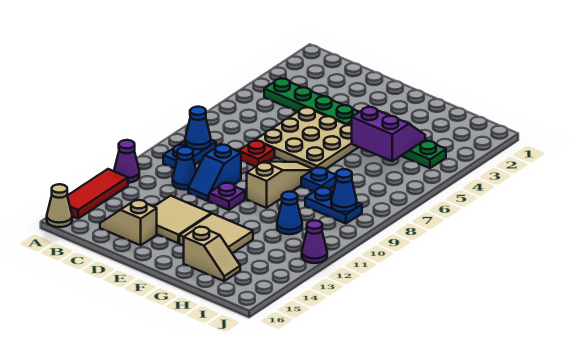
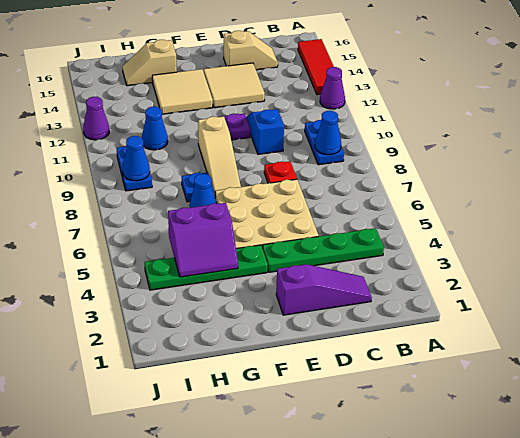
tan cone A16 level 1 -> none
none -> purple slope C2:E2 level 1 top E
blue cone C11 level 1 -> blue cone G7 level 1
blue plate H9:I9 level 1 -> blue plate I9:I10 level 1

